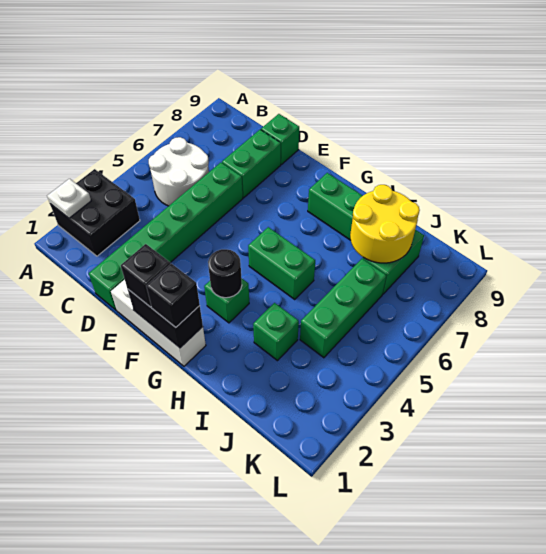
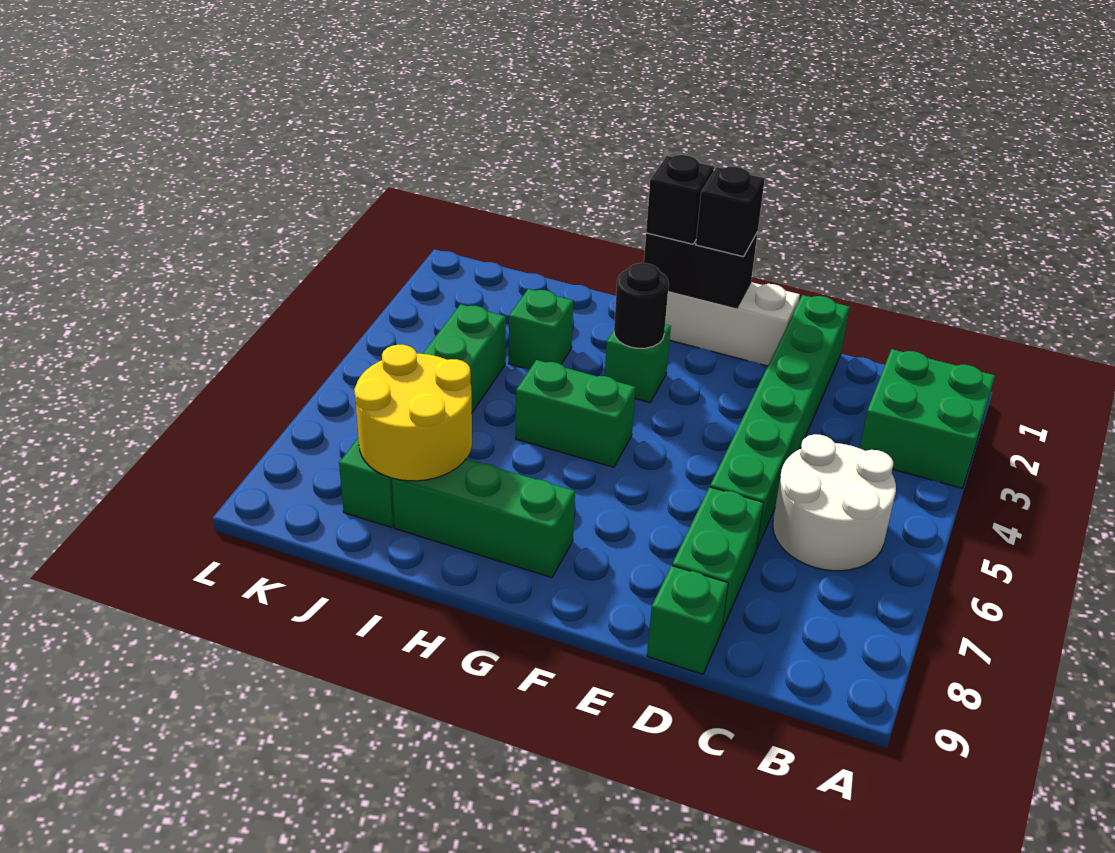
black brick A2:B3 level 1 -> green brick A2:B3 level 1
white plate A2 level 2 -> none

